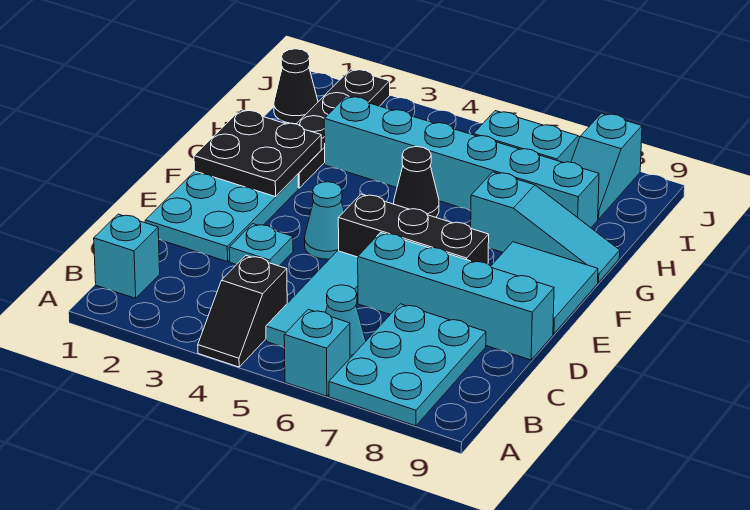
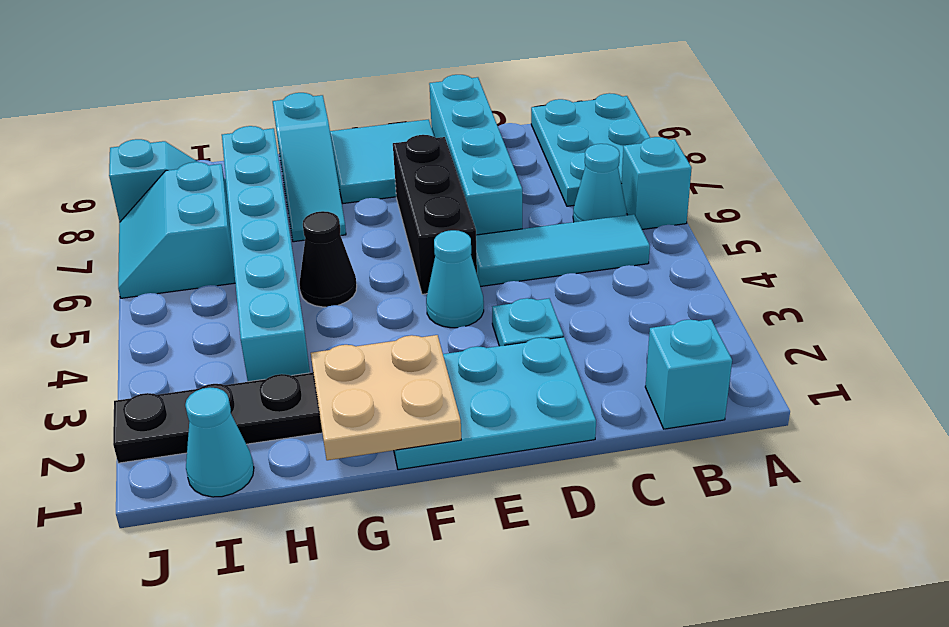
black slope A4:B4 level 1 top B -> none
cyan plate A7:C8 level 1 -> cyan plate A7:B9 level 1
black plate F1:G2 level 2 -> tan plate F1:G2 level 2
cyan slope G7:G9 level 1 top 7 -> cyan slope G7:G9 level 1 top 9
black cone I1 level 1 -> cyan cone I1 level 1

